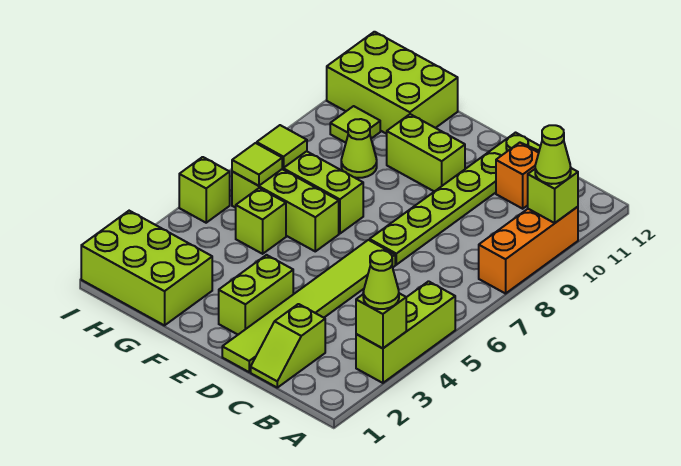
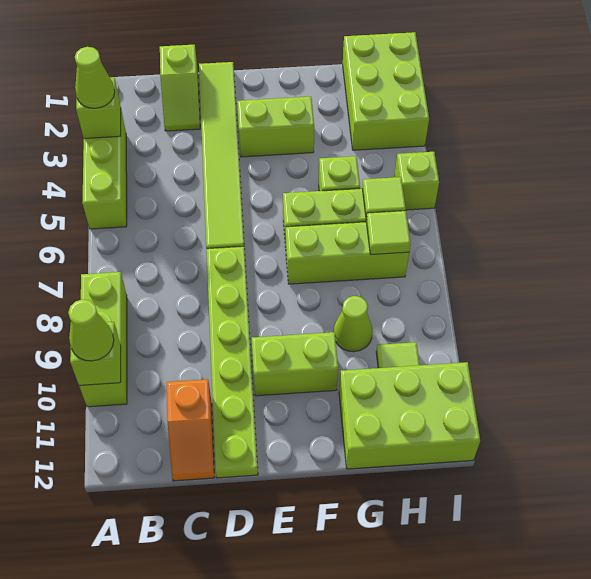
orange brick A8:A10 level 1 -> lime brick A8:A10 level 1
lime slope C1:C2 level 1 top 2 -> lime slope C1:C2 level 1 top 1
lime brick E2:E3 level 1 -> lime brick E3:F3 level 1
lime brick G1:I2 level 1 -> lime brick H1:I3 level 1

